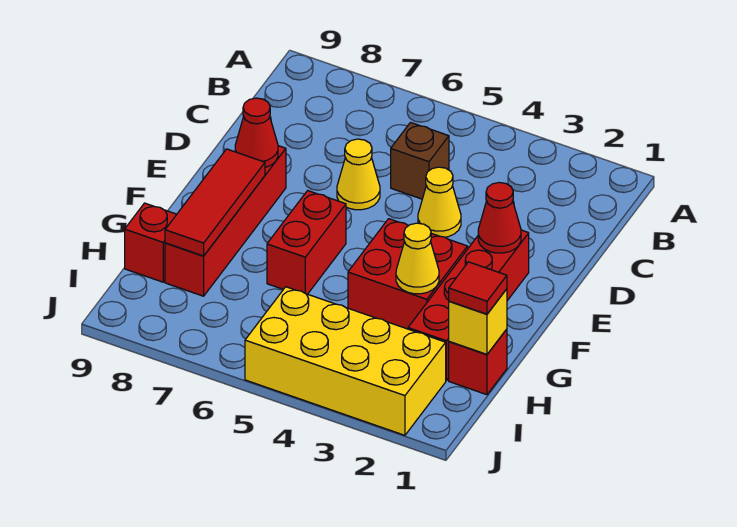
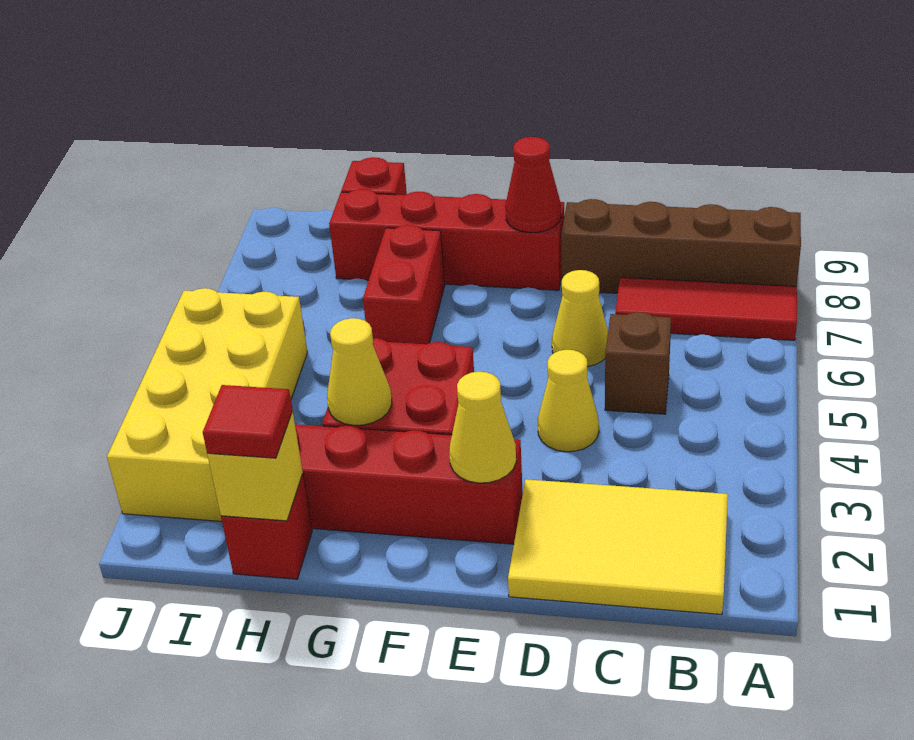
none -> brown brick A8:D8 level 1
none -> yellow tile B1:D2 level 1
red cone E2 level 2 -> yellow cone E2 level 2
red brick F6:G6 level 1 -> red brick G6:G7 level 1
red tile F8:H8 level 2 -> red tile A7:C7 level 1

